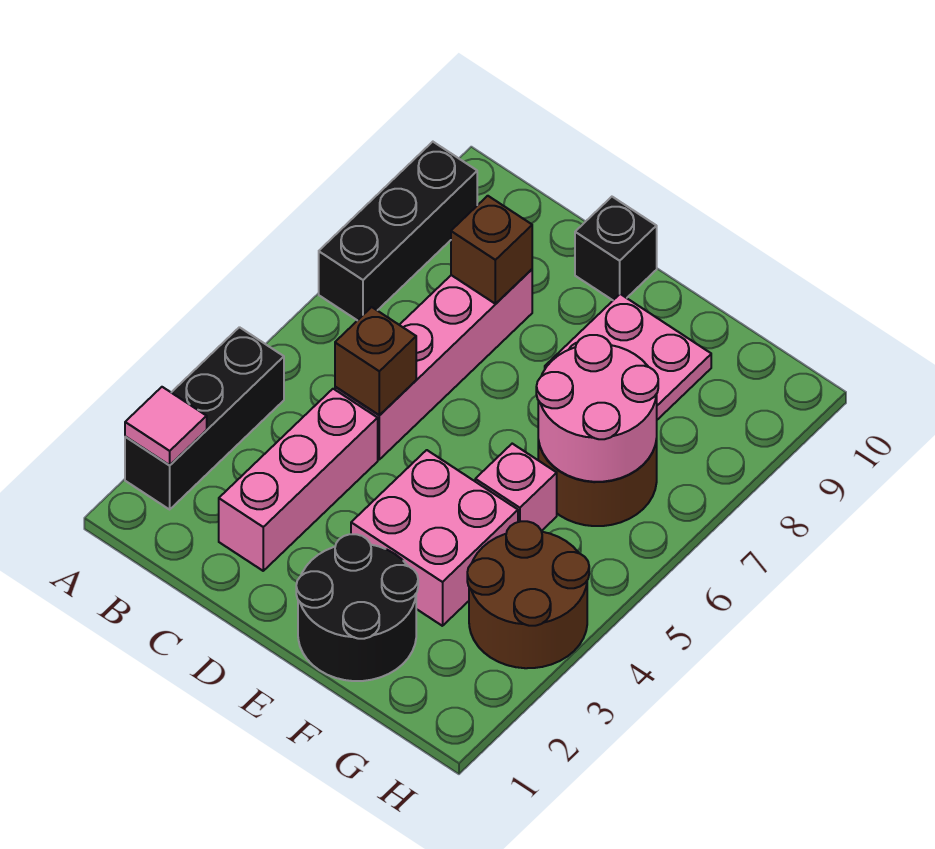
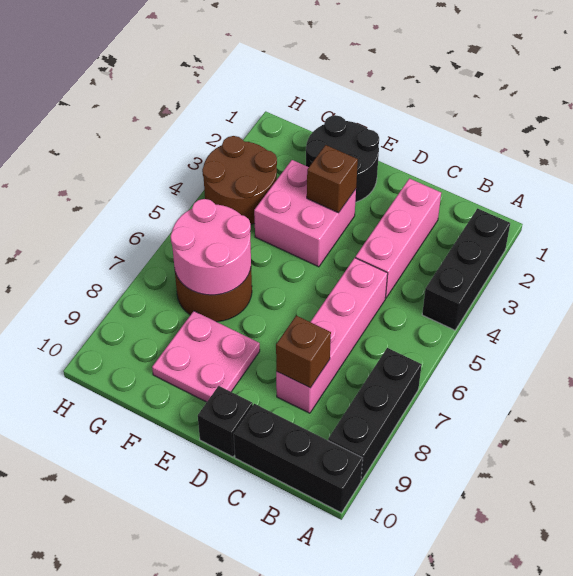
pink tile A2 level 2 -> none
none -> black brick A10:C10 level 1
brown brick C5 level 2 -> brown brick E3 level 2
pink brick F5 level 1 -> none

